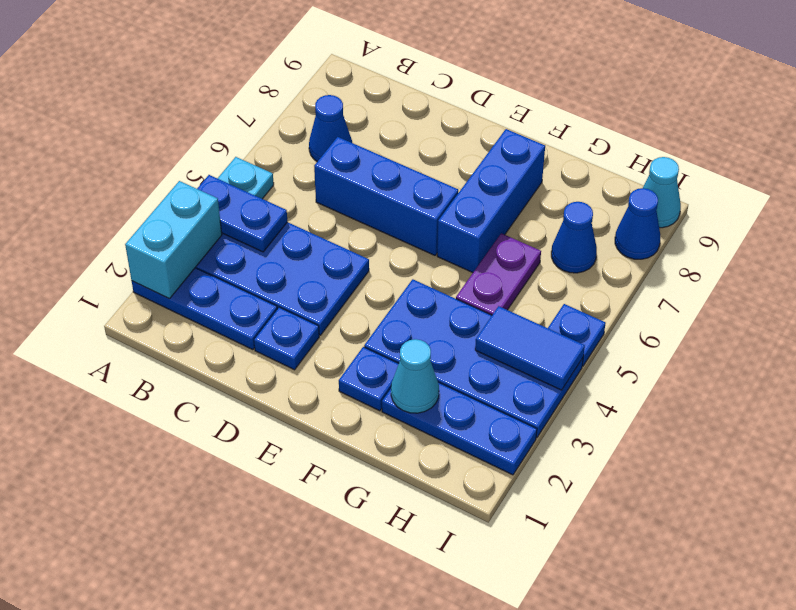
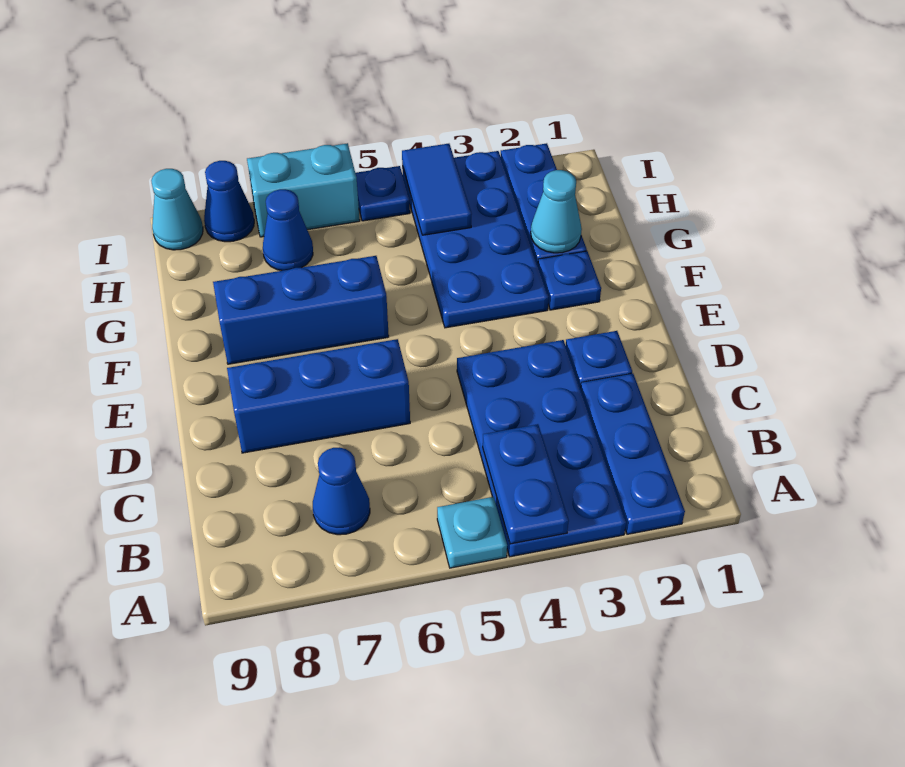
cyan brick A2:A3 level 2 -> cyan brick I6:I7 level 1
blue brick C6:E6 level 1 -> blue brick D6:D8 level 1
purple plate G5:G6 level 1 -> none

